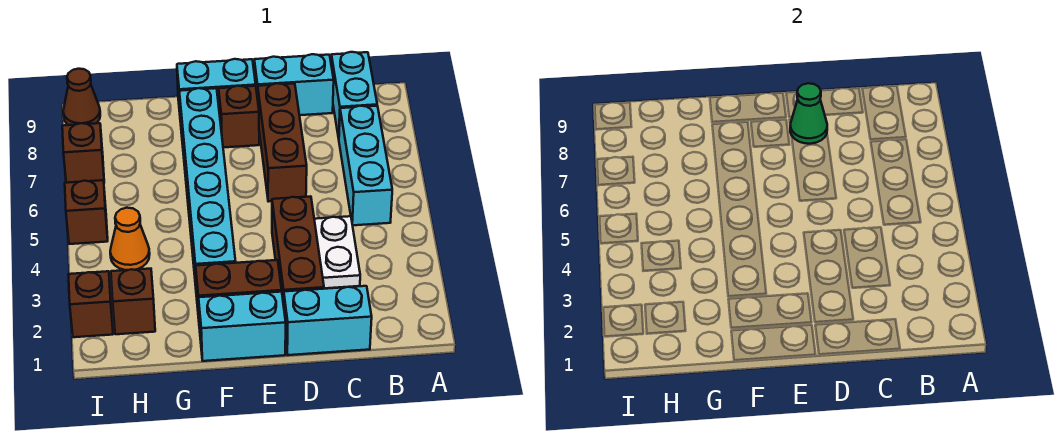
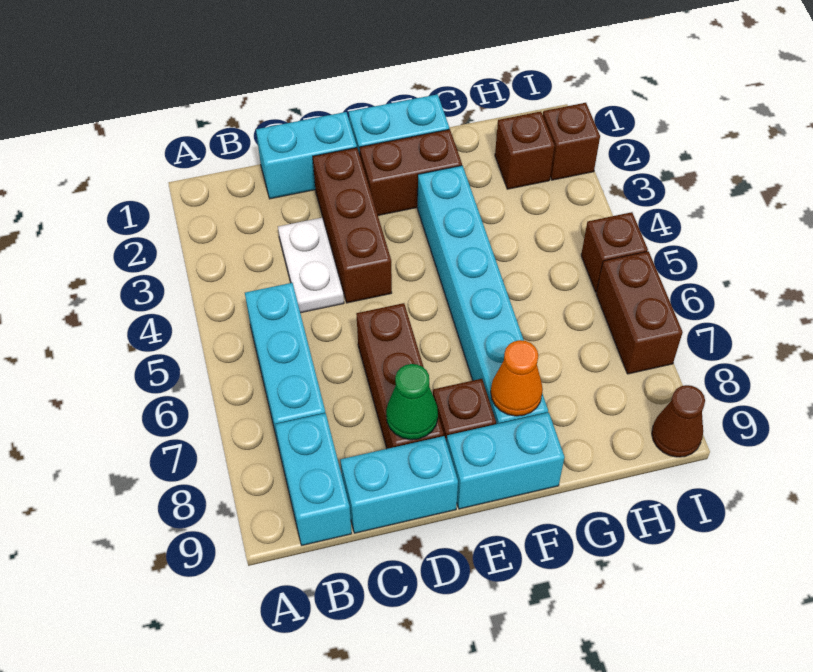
orange cone H4 level 1 -> orange cone F8 level 2
brown brick I7 level 1 -> brown brick I6:I7 level 1

